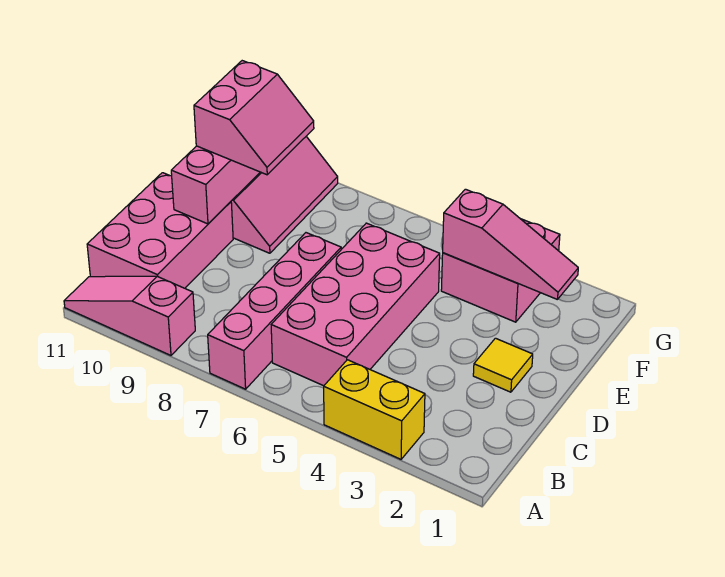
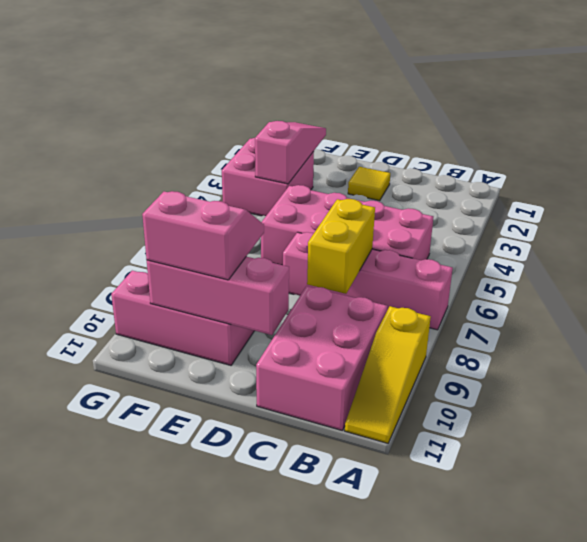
yellow brick A3:A4 level 1 -> yellow brick C7:C8 level 2
pink slope A9:A11 level 1 top 9 -> yellow slope A9:A11 level 1 top 9
pink brick B10:D11 level 1 -> pink brick B9:C11 level 1

